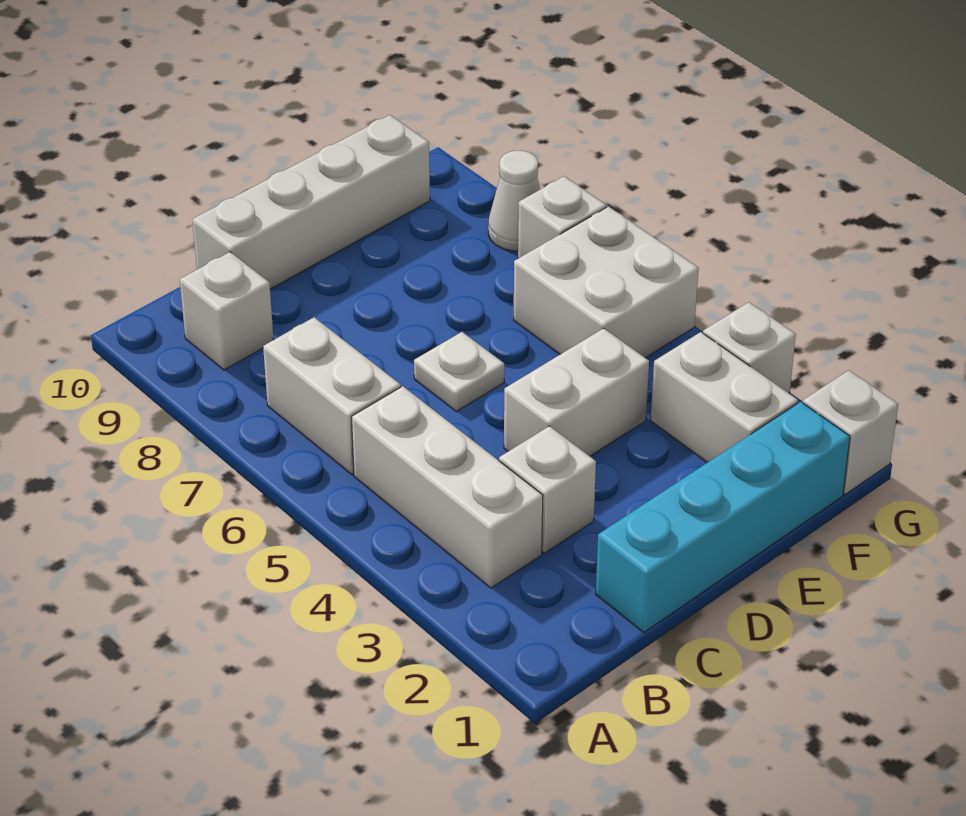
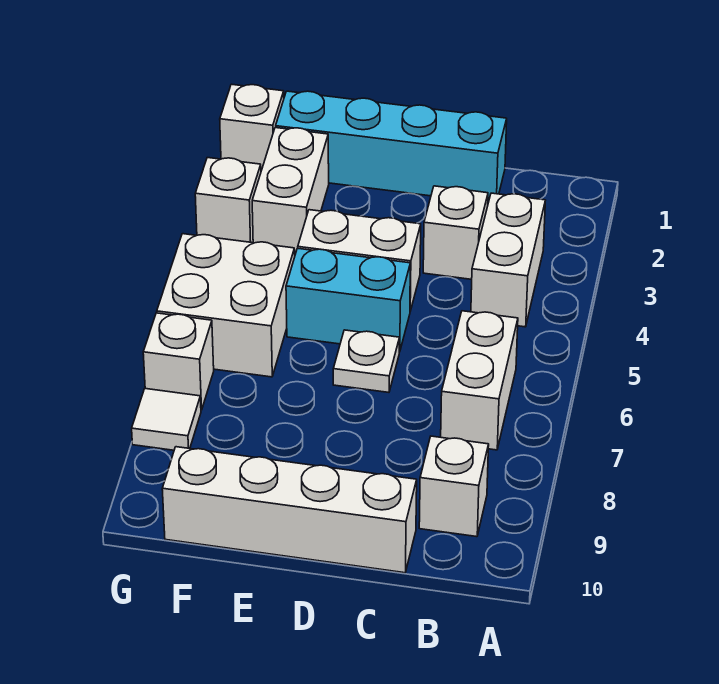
white brick B3:B5 level 1 -> white brick B3:B4 level 1
none -> cyan brick D5:E5 level 1
white cone G8 level 1 -> white tile G8 level 1

